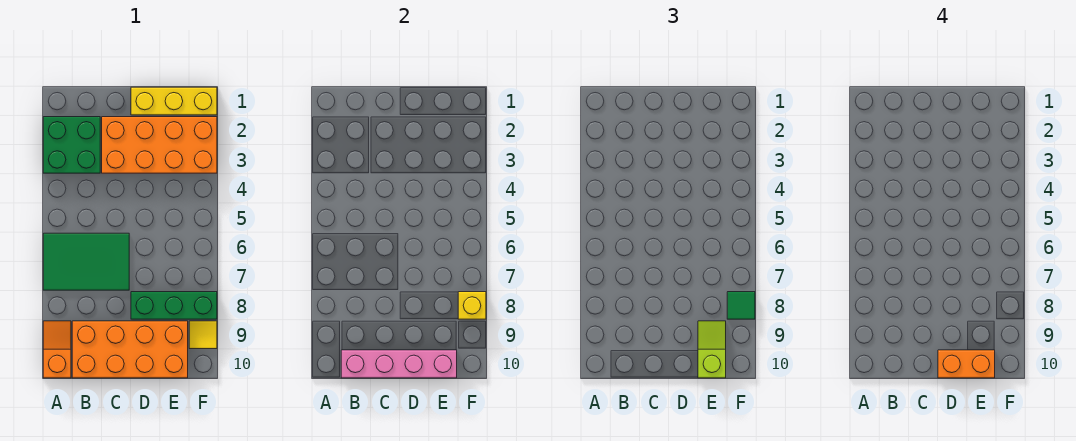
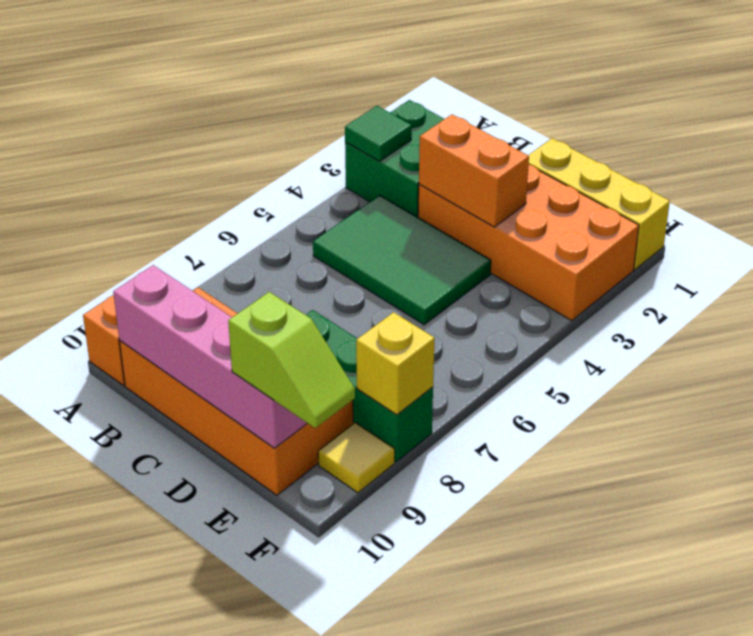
green tile A6:C7 level 1 -> green tile B4:D5 level 1
orange brick D10:E10 level 4 -> orange brick C3:D3 level 2
lime slope E9:E10 level 3 top 10 -> lime slope E10:F10 level 3 top E
green tile F8 level 3 -> green tile A3 level 2

